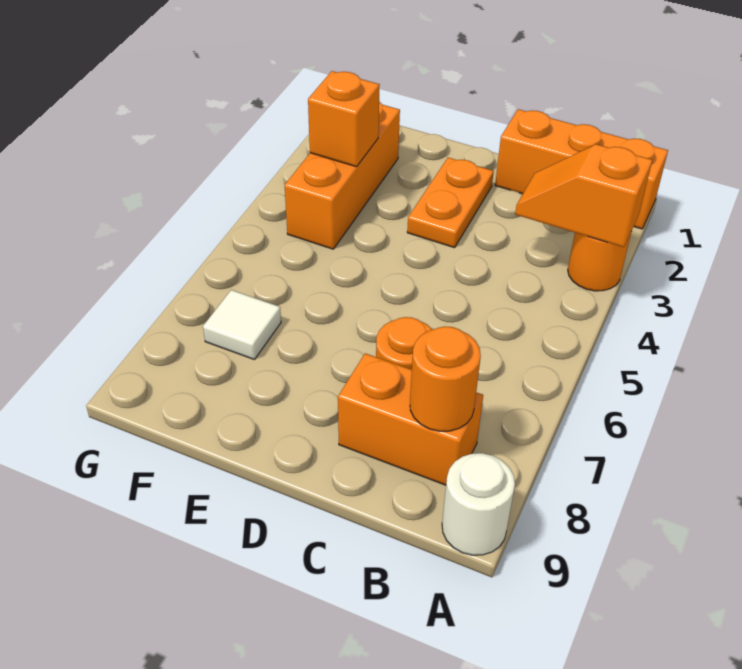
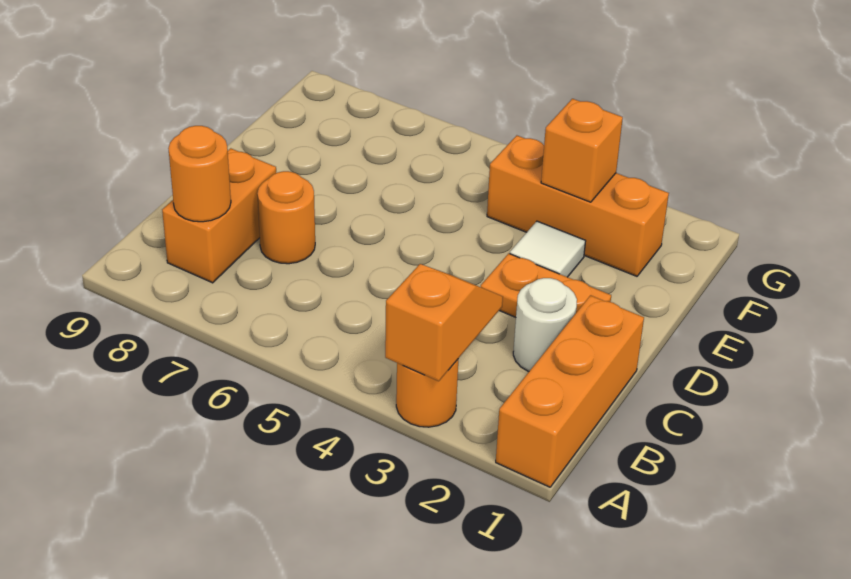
white round brick A9 level 1 -> white round brick C2 level 1
white tile F7 level 1 -> white tile E3 level 1

